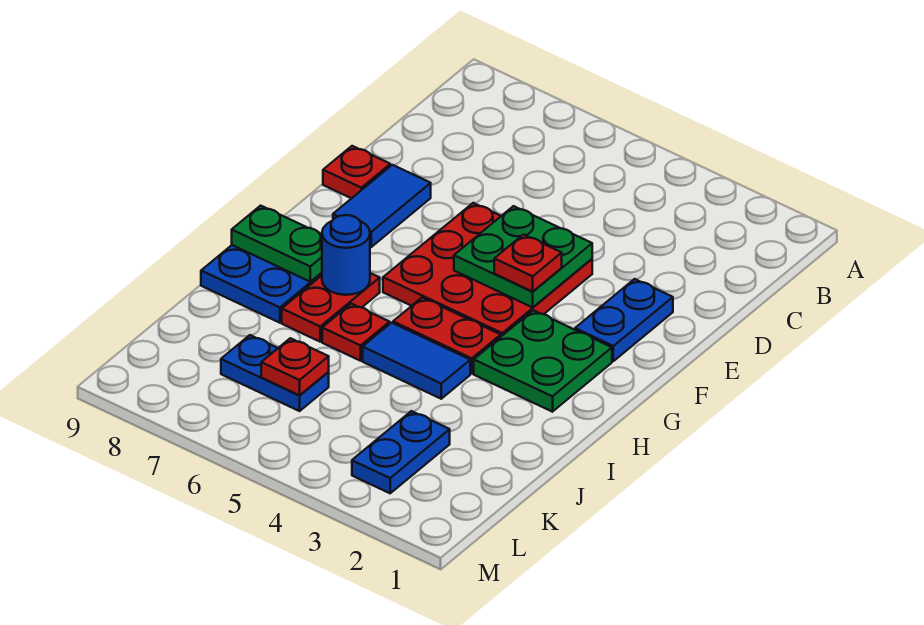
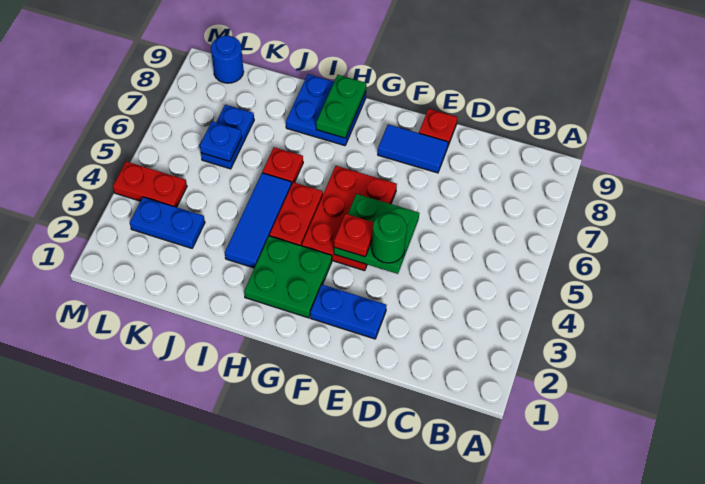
red plate E4:G6 level 1 -> red plate F4:G6 level 1
none -> green round brick E4 level 3
red plate H7:I7 level 1 -> red plate L4:M4 level 1
blue round brick H7 level 2 -> blue round brick L9 level 1
blue tile I4:I5 level 1 -> blue tile I3:I5 level 1
red plate K6 level 2 -> blue plate K6 level 2

